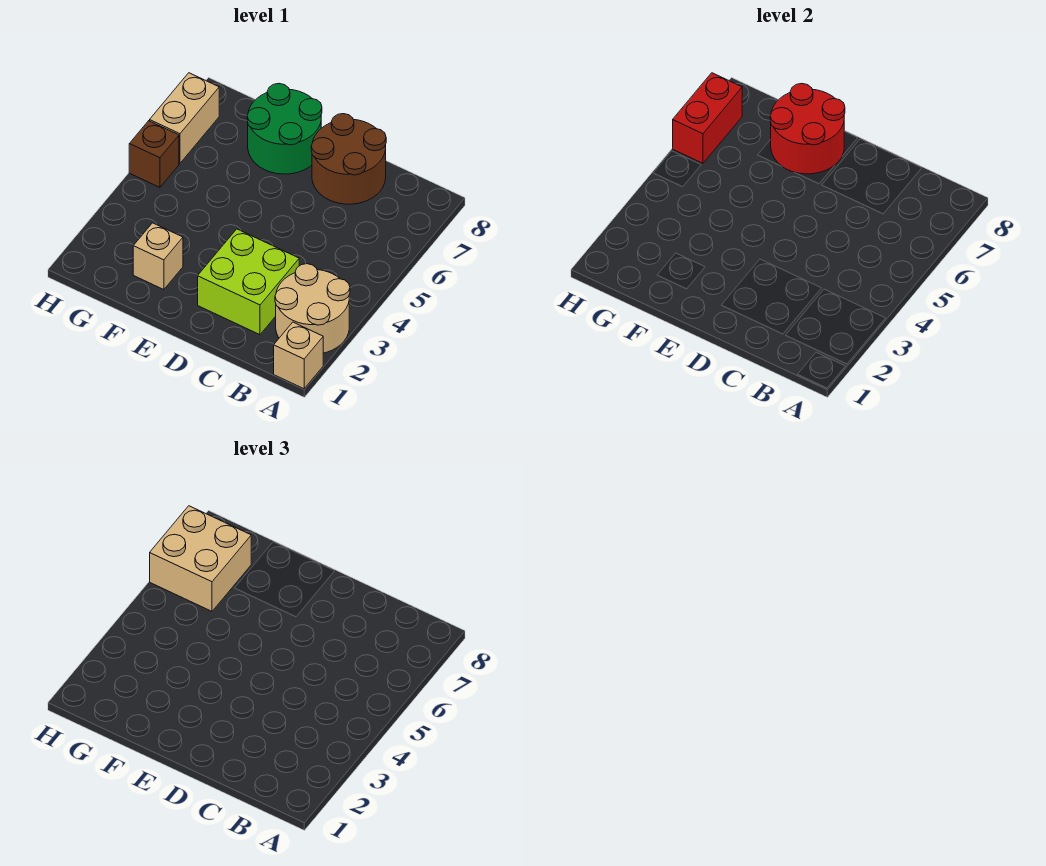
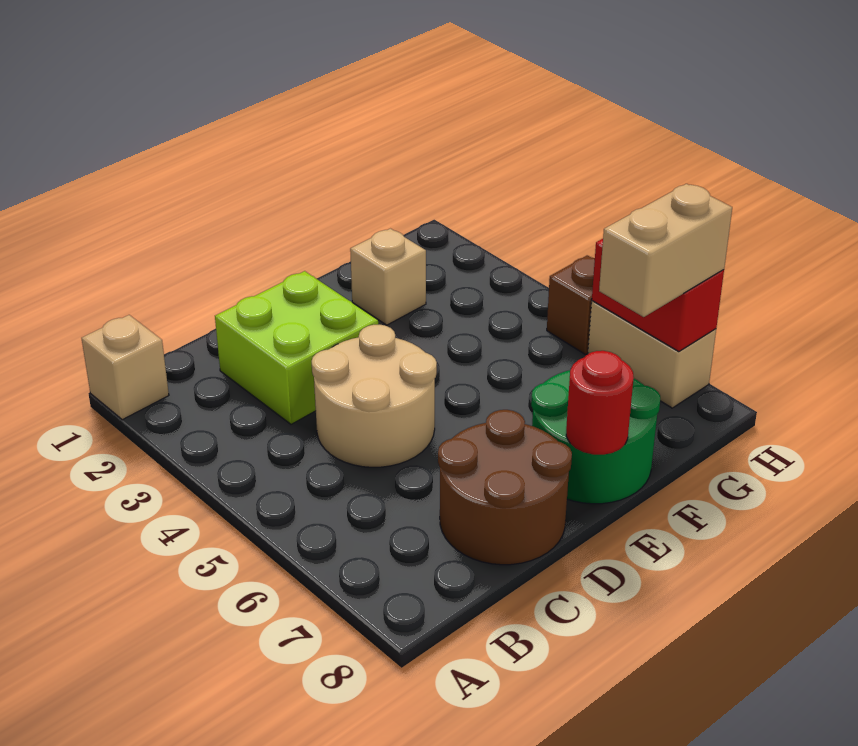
tan round brick A2:B3 level 1 -> tan round brick C4:D5 level 1
red round brick E7:F8 level 2 -> red round brick E8 level 2
tan brick G6:H7 level 3 -> tan brick G7:H7 level 3

